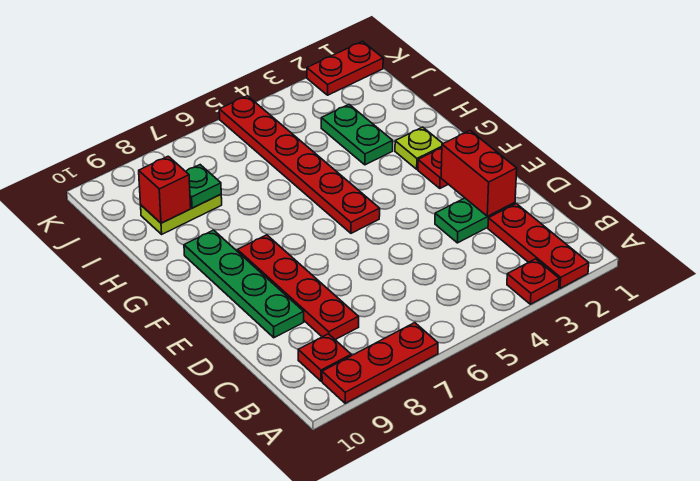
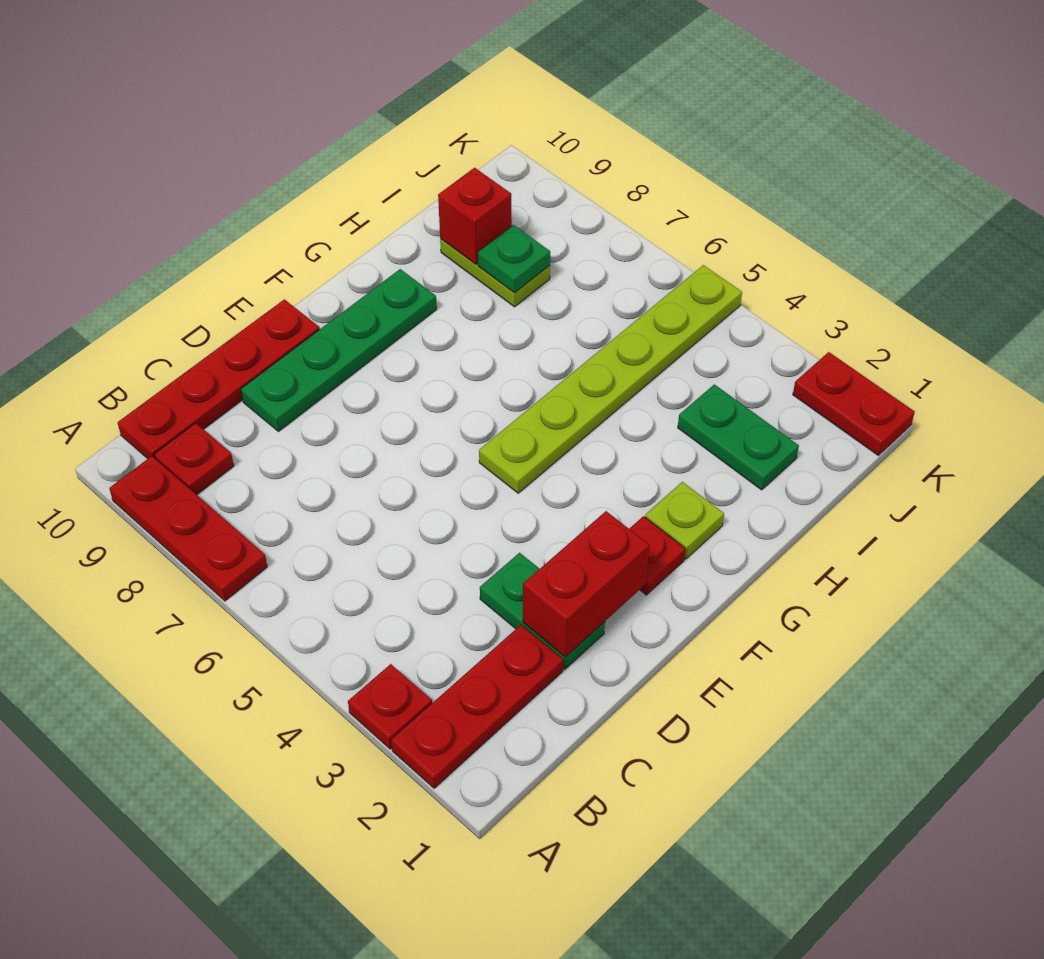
red plate C8:F8 level 1 -> red plate B10:E10 level 1
red plate F5:K5 level 1 -> lime plate F5:K5 level 1
green plate H3:I3 level 1 -> green plate I2:I3 level 1

